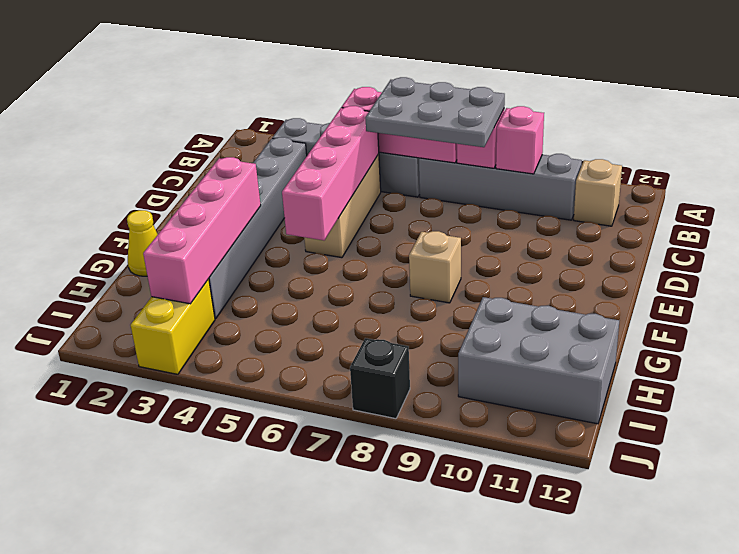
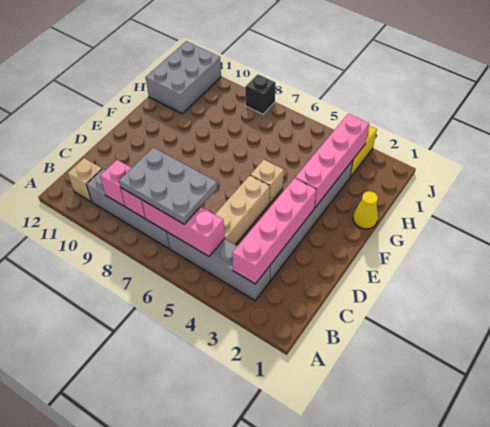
pink brick C5:F5 level 2 -> pink brick B3:E3 level 2
tan brick F8 level 1 -> tan brick F5 level 1
grey brick H10:I12 level 1 -> grey brick H11:J12 level 1

